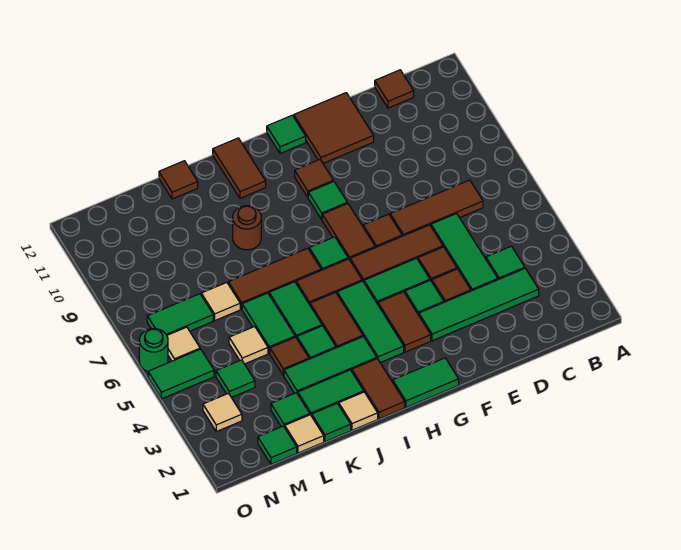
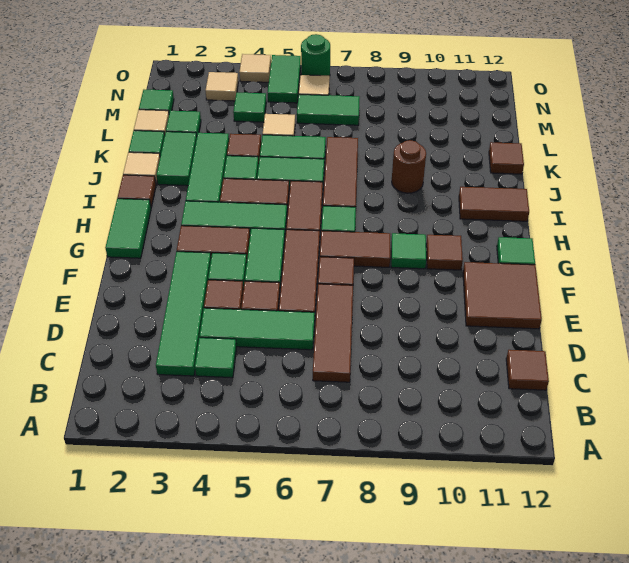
brown tile I1:I2 level 1 -> brown tile I1 level 1
tan tile L7 level 1 -> tan tile O4 level 1
green tile M7:N7 level 1 -> green tile M6:M7 level 1

